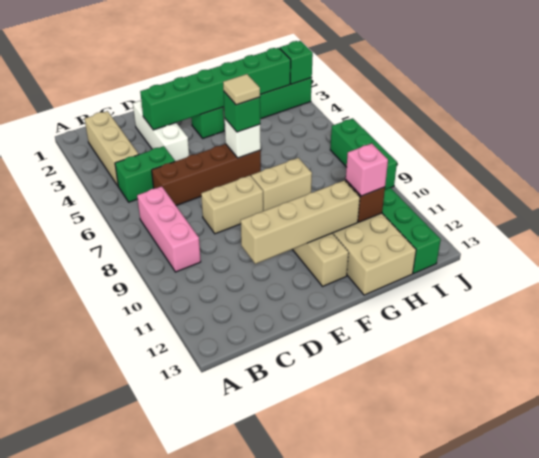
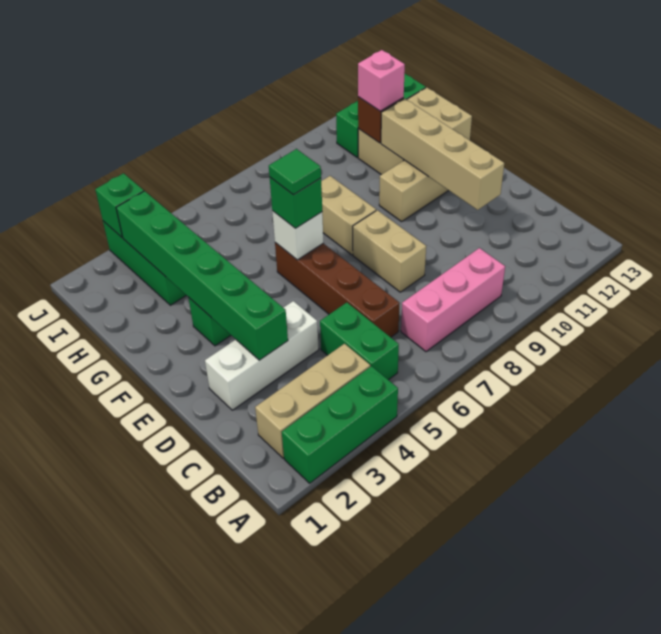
tan tile F6 level 4 -> green tile F6 level 4
green brick J7:J9 level 1 -> green brick A2:A4 level 1

